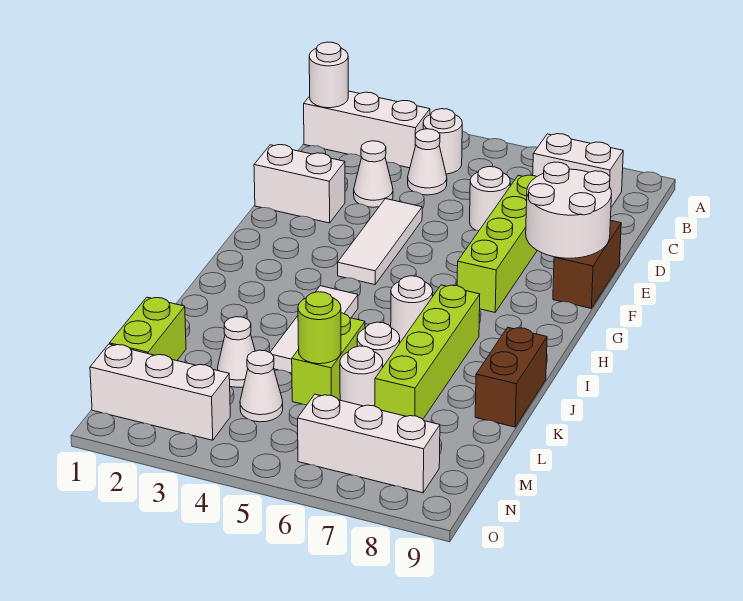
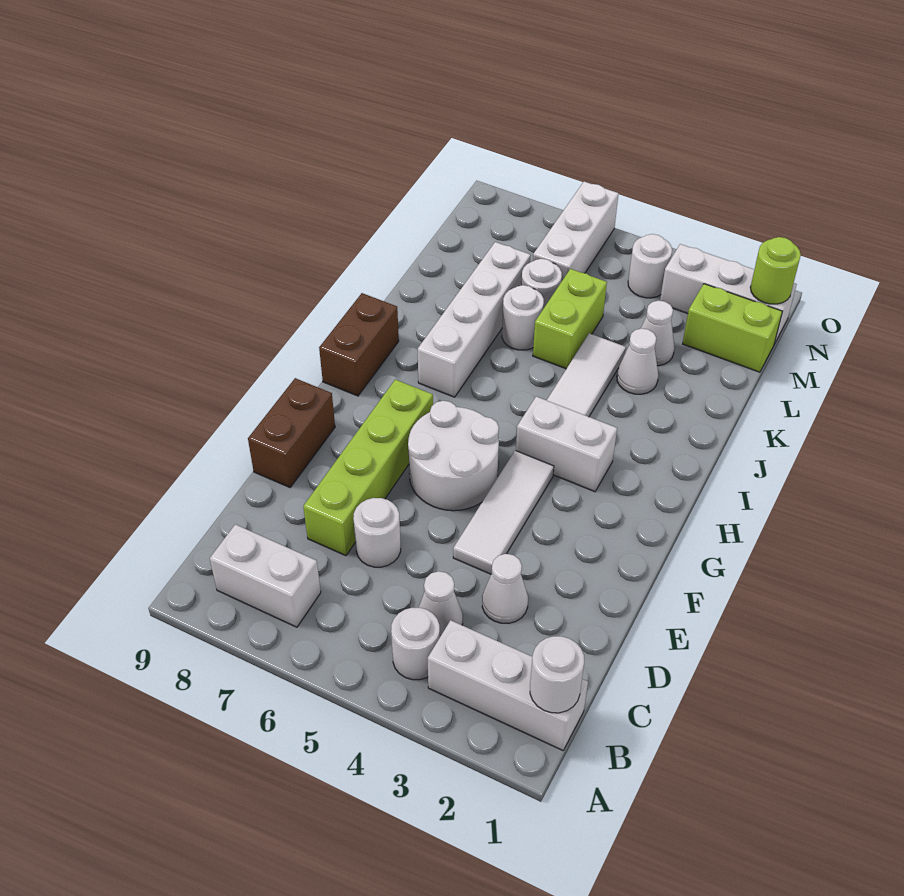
white brick E1:E2 level 1 -> white brick H3:H4 level 1
white round brick E8:F9 level 2 -> white round brick F5:G6 level 1
white round brick I6 level 1 -> white round brick N4 level 1
lime brick I7:L7 level 1 -> white brick I7:L7 level 1
brown brick J9:K9 level 1 -> brown brick H9:I9 level 1
lime brick L1:M1 level 1 -> lime brick M1:M2 level 1
lime round brick L5 level 2 -> lime round brick N1 level 2
white cone M4 level 1 -> white cone K3 level 1
white brick N6:N8 level 1 -> white brick M6:O6 level 1

